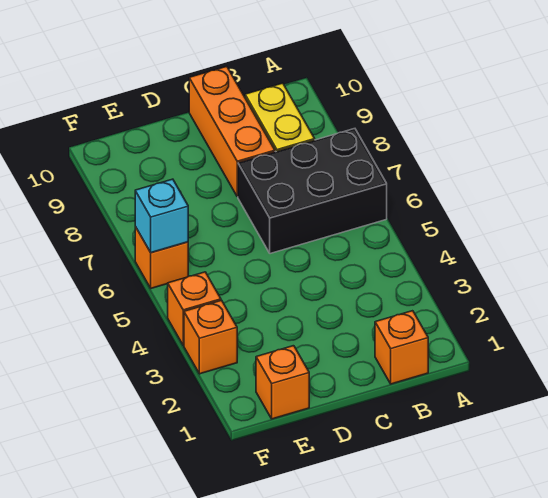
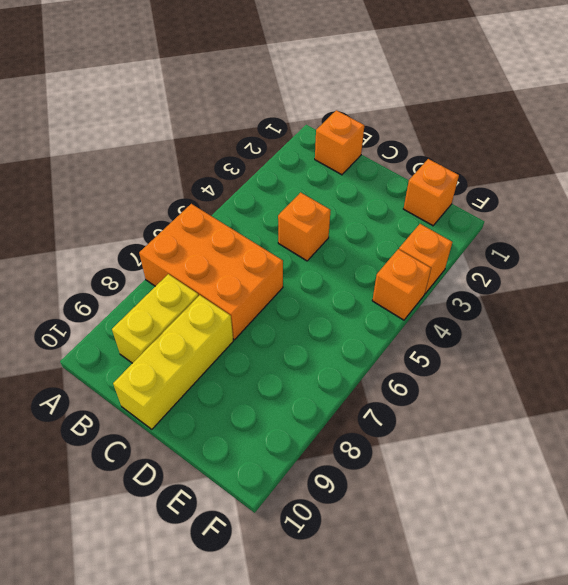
black brick A6:C7 level 1 -> orange brick A6:C7 level 1
orange brick C8:C10 level 1 -> yellow brick C8:C10 level 1
orange brick F6 level 1 -> orange brick C4 level 1
cyan brick F6 level 2 -> none

